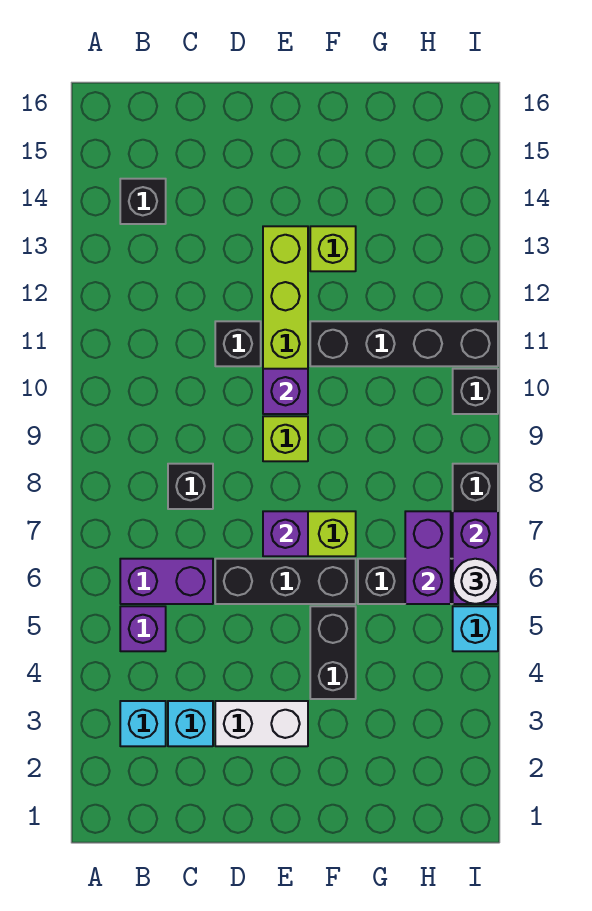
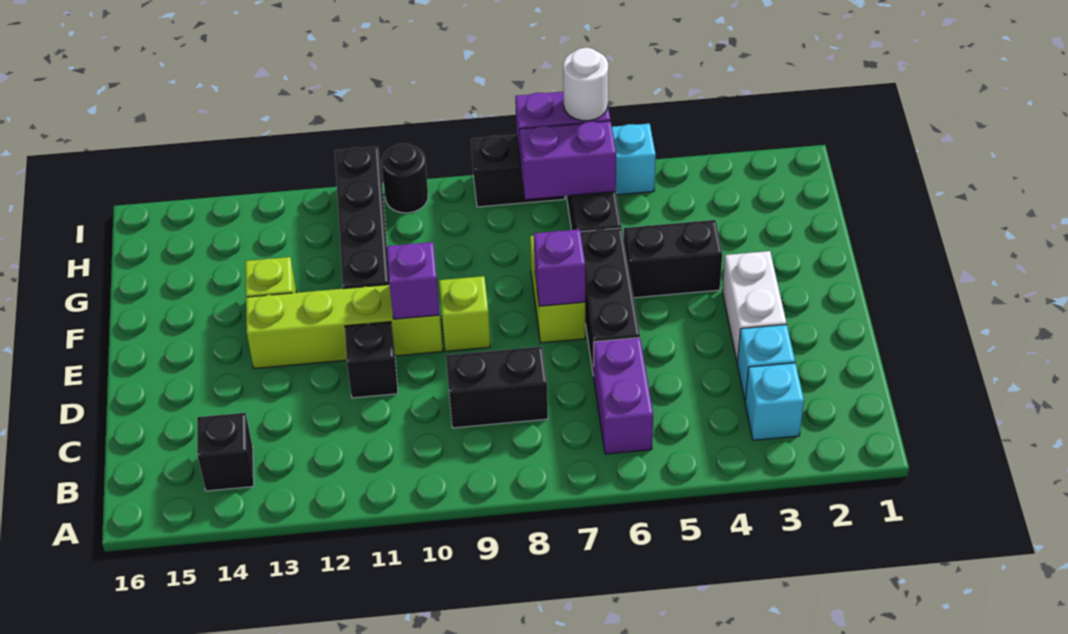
purple brick B5 level 1 -> none
black brick C8 level 1 -> black brick C8:C9 level 1
black brick I10 level 1 -> black round brick I10 level 1

